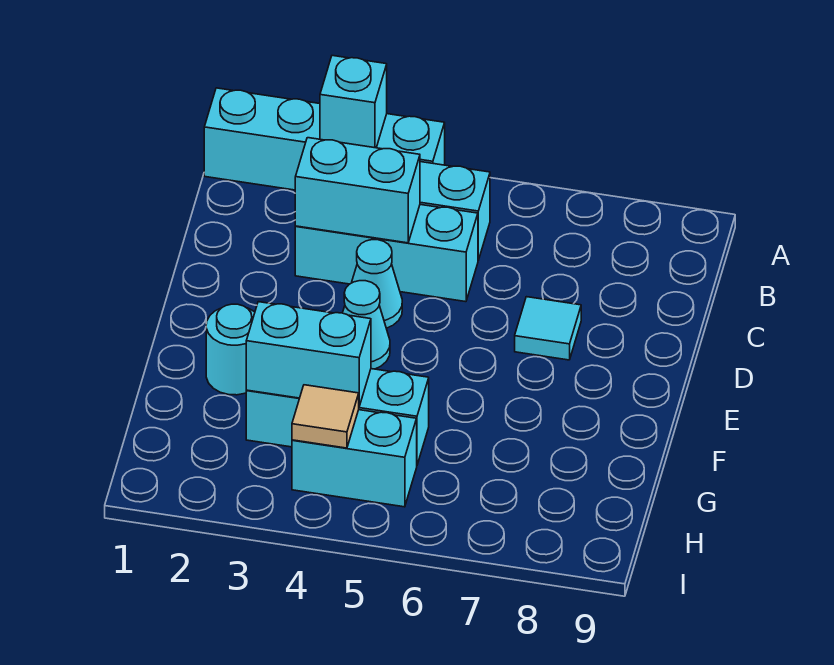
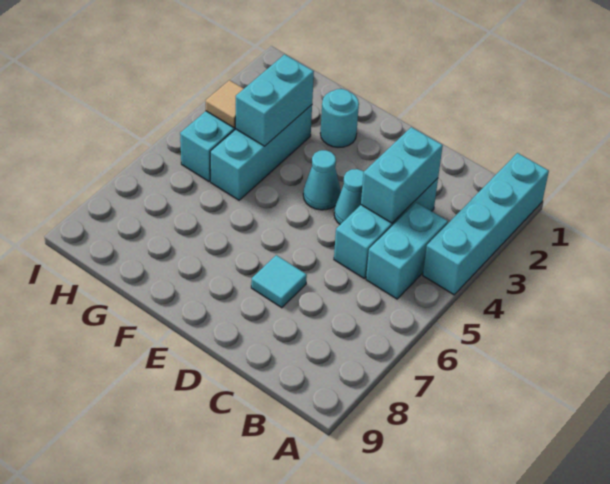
cyan brick A3 level 2 -> none

